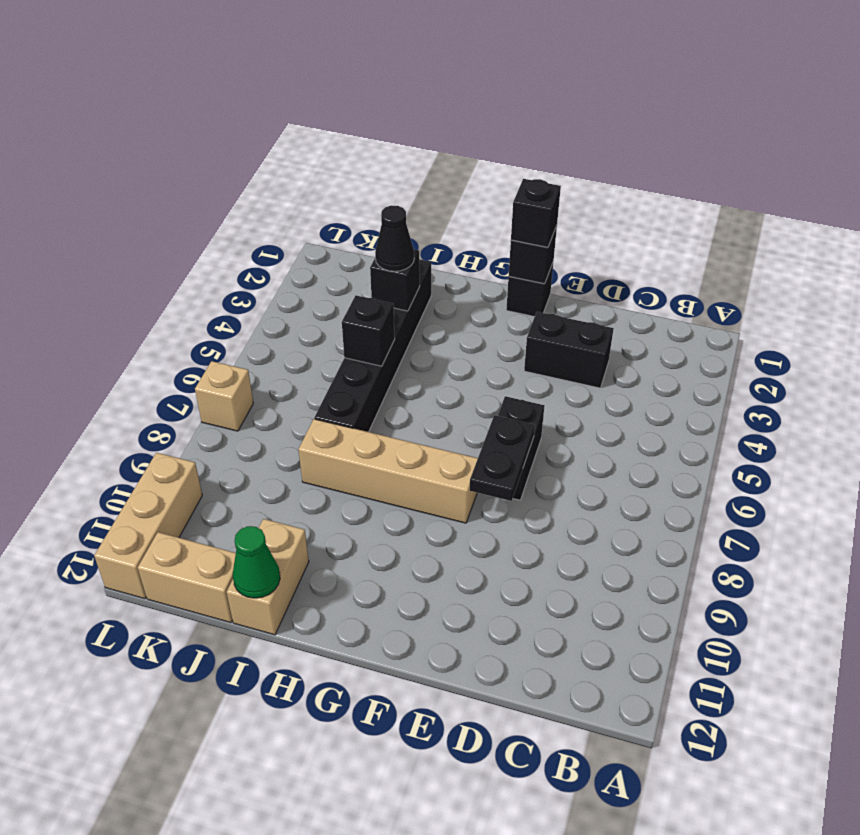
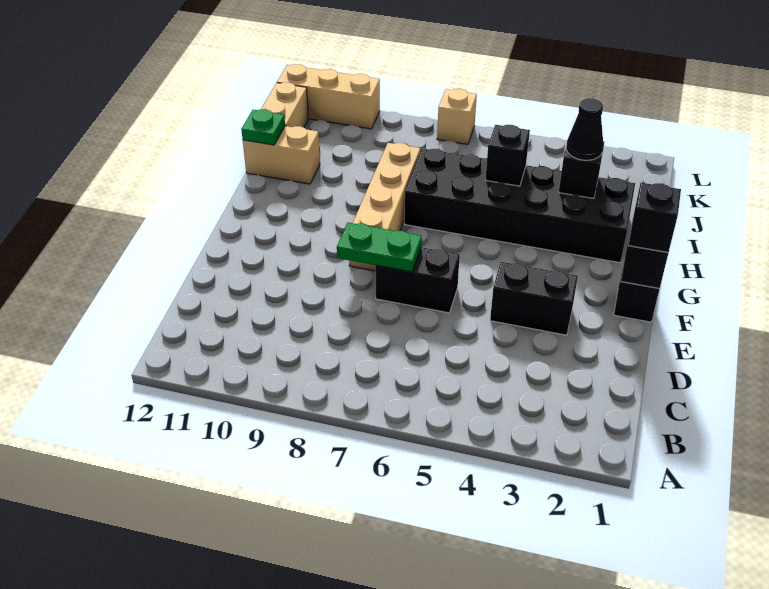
black brick D3:E3 level 1 -> black brick E3:E4 level 1
black plate E7:E8 level 2 -> green plate E7:E8 level 2
black brick I2:I7 level 1 -> black brick H2:I7 level 1
green cone I12 level 2 -> green plate I12 level 2

